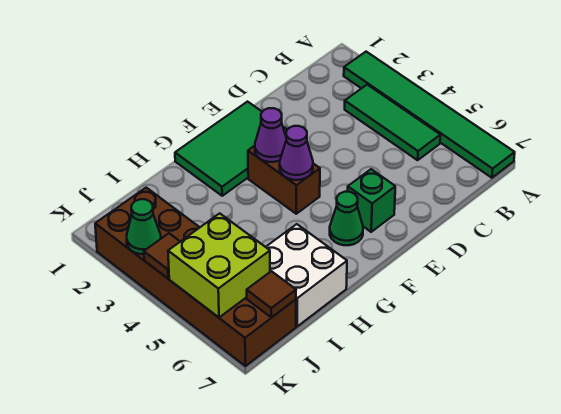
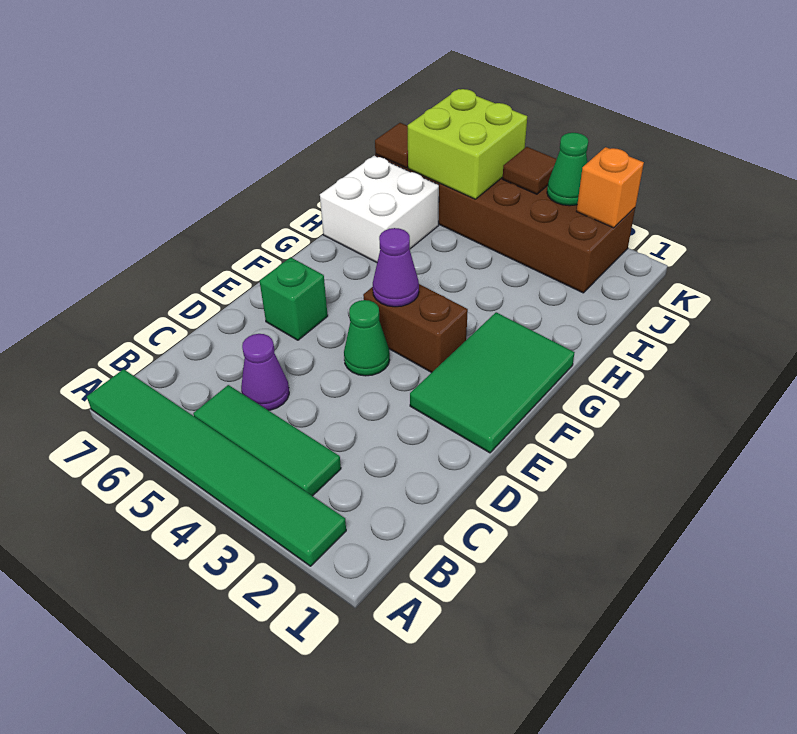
purple cone F3 level 2 -> purple cone C5 level 1
green cone F6 level 1 -> green cone E4 level 1
none -> orange brick K2 level 2

